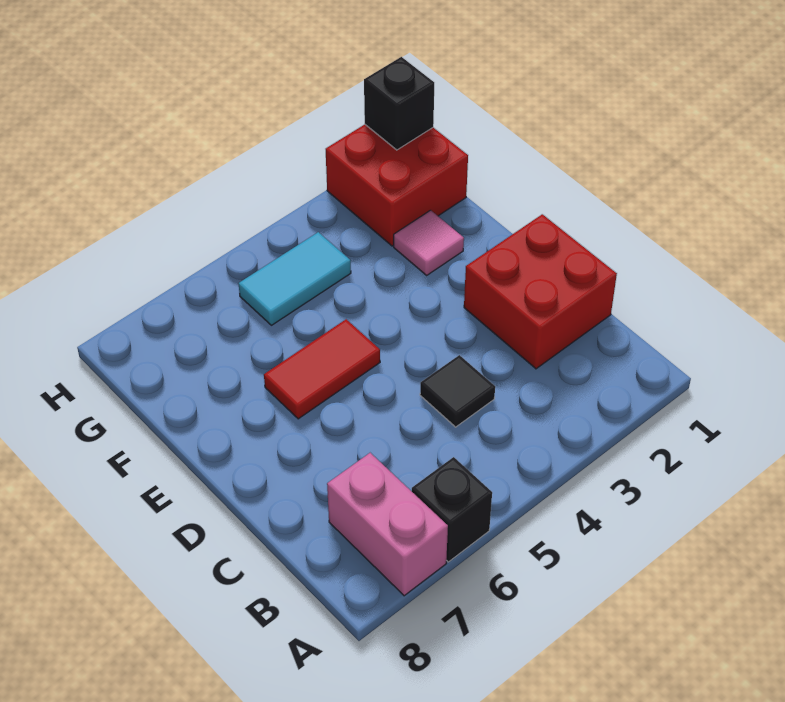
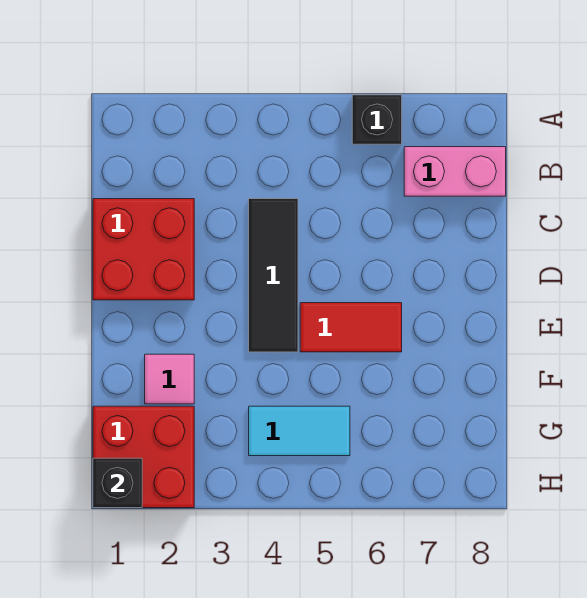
pink brick A7:B7 level 1 -> pink brick B7:B8 level 1
black tile C4 level 1 -> black tile C4:E4 level 1

